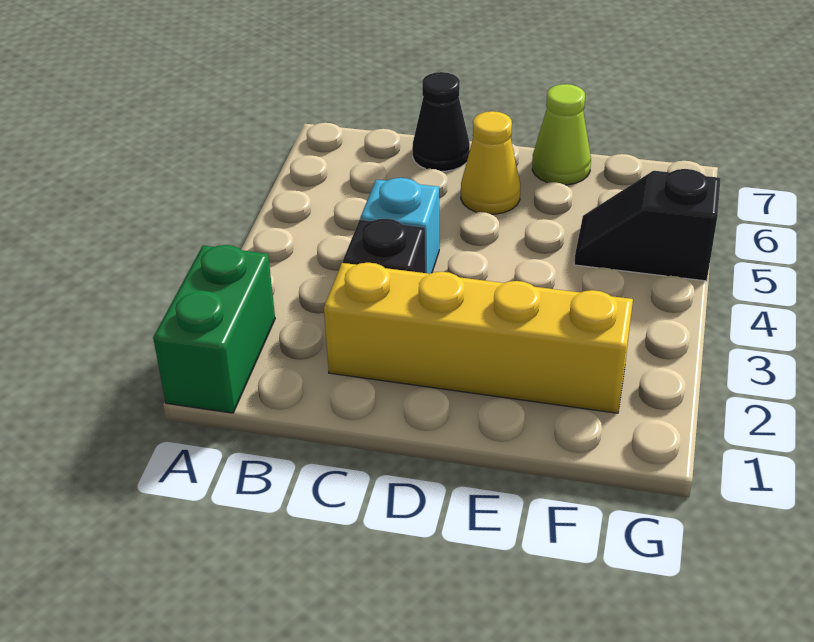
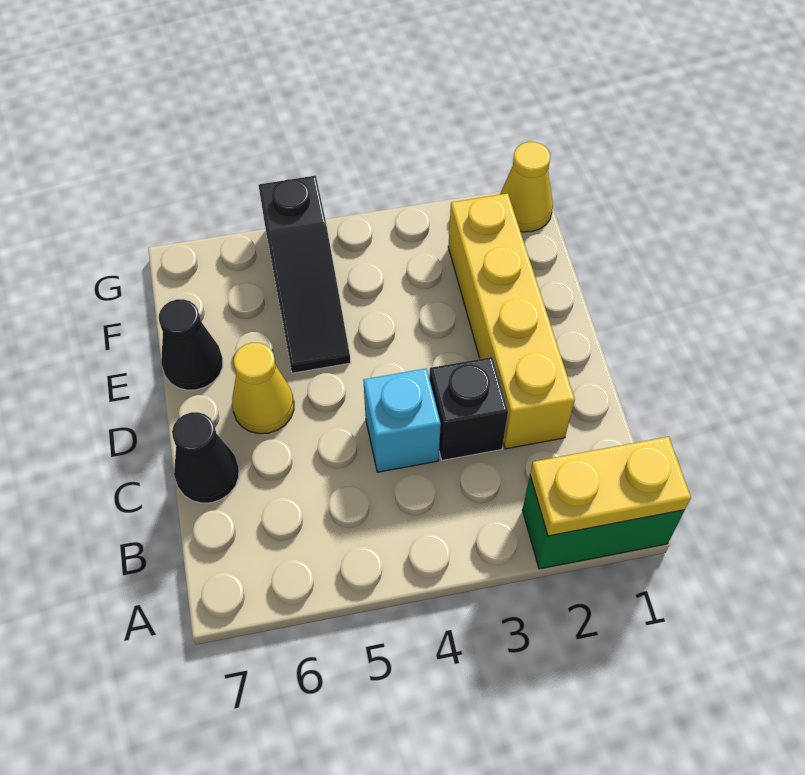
none -> yellow plate A1:A2 level 2
lime cone E7 level 1 -> black cone E7 level 1
black slope F5:G5 level 1 top G -> black slope E5:G5 level 1 top G
none -> yellow cone G1 level 1

